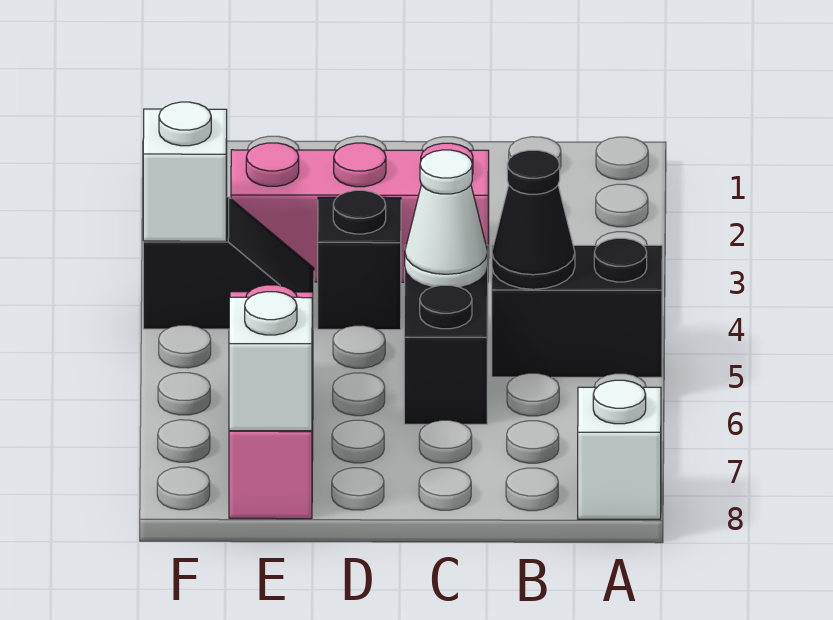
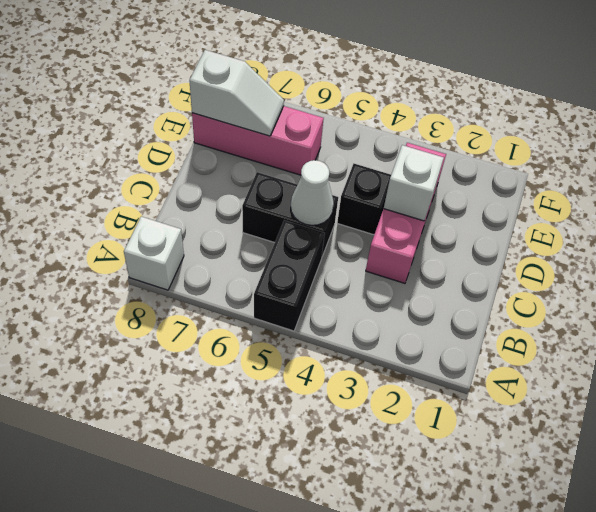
black cone B5 level 2 -> none
black slope E4:F4 level 1 top F -> none
white brick F4 level 2 -> white brick D3 level 2

